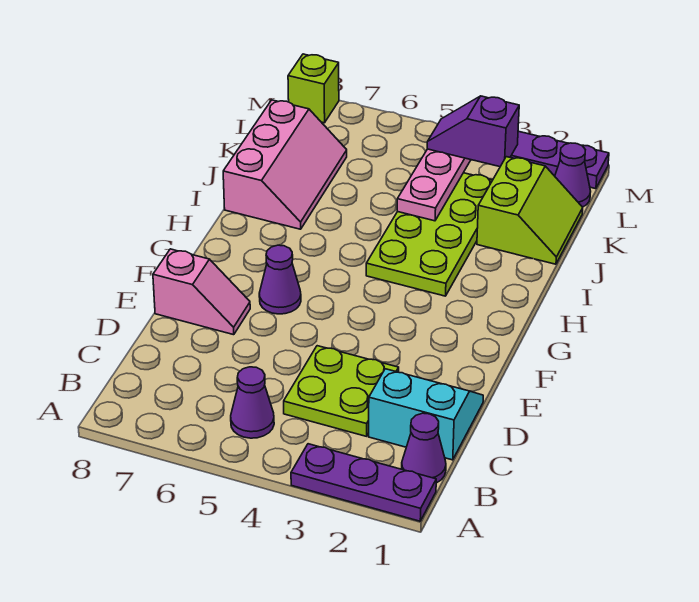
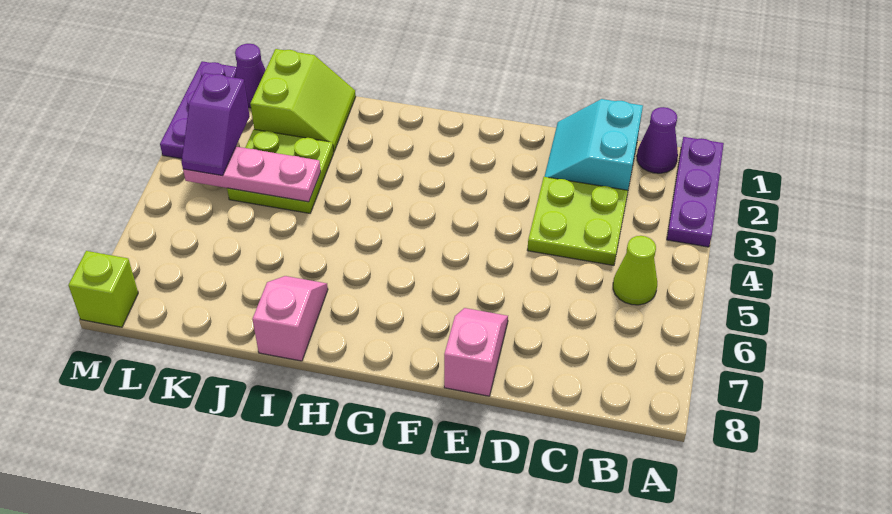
purple cone B5 level 1 -> lime cone B5 level 1
purple cone F6 level 1 -> none
lime plate H3:K4 level 1 -> lime plate J3:K4 level 1
pink slope I7:K8 level 1 top 8 -> pink slope I7:I8 level 1 top 8
lime slope J1:K2 level 1 top 2 -> lime slope J1:K2 level 1 top K

